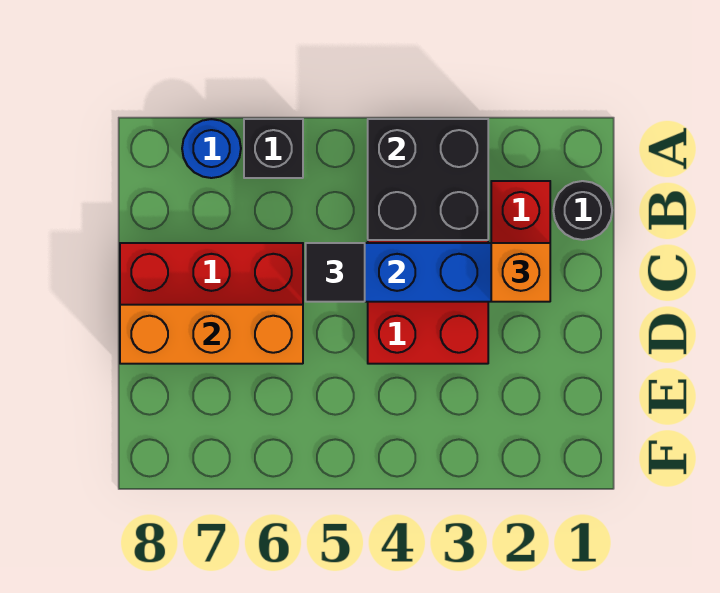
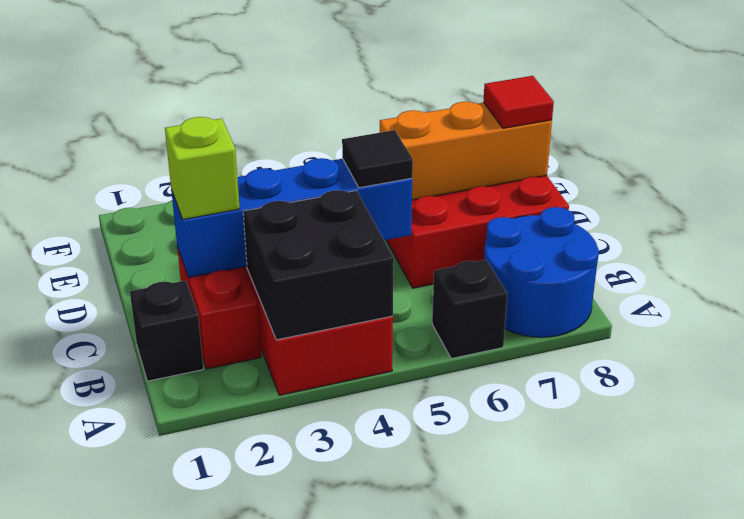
blue round brick A7 level 1 -> blue round brick A7:B8 level 1
black round brick B1 level 1 -> black brick B1 level 1
orange brick C2 level 3 -> lime brick C2 level 3
none -> red tile D8 level 3

